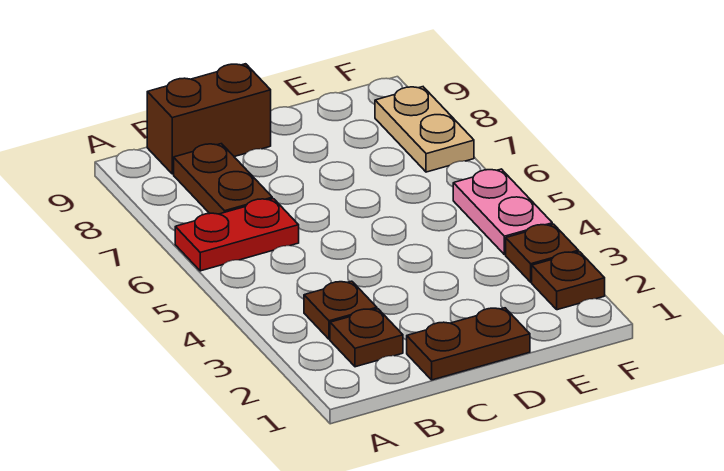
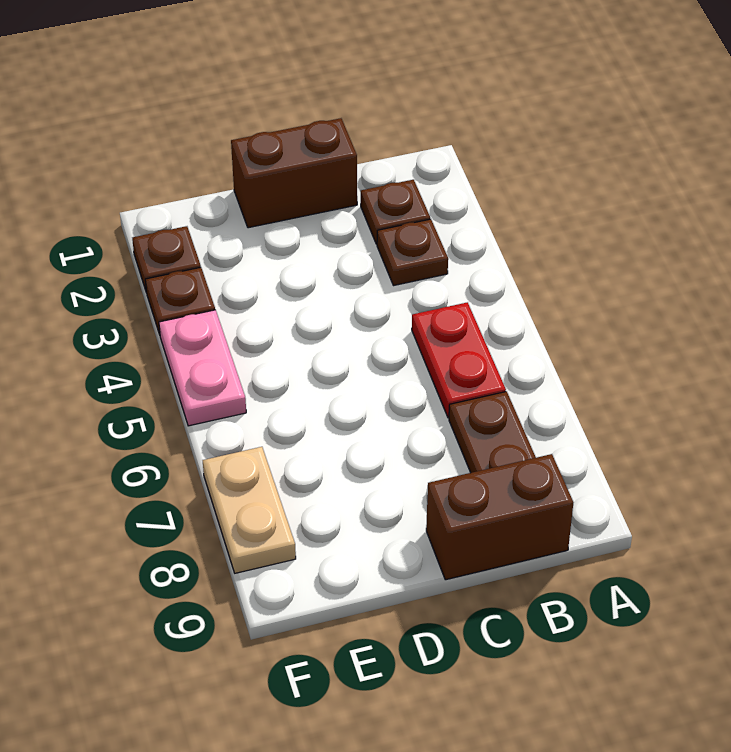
red plate A6:B6 level 1 -> red plate B5:B6 level 1
brown plate C1:D1 level 1 -> brown brick C1:D1 level 1

